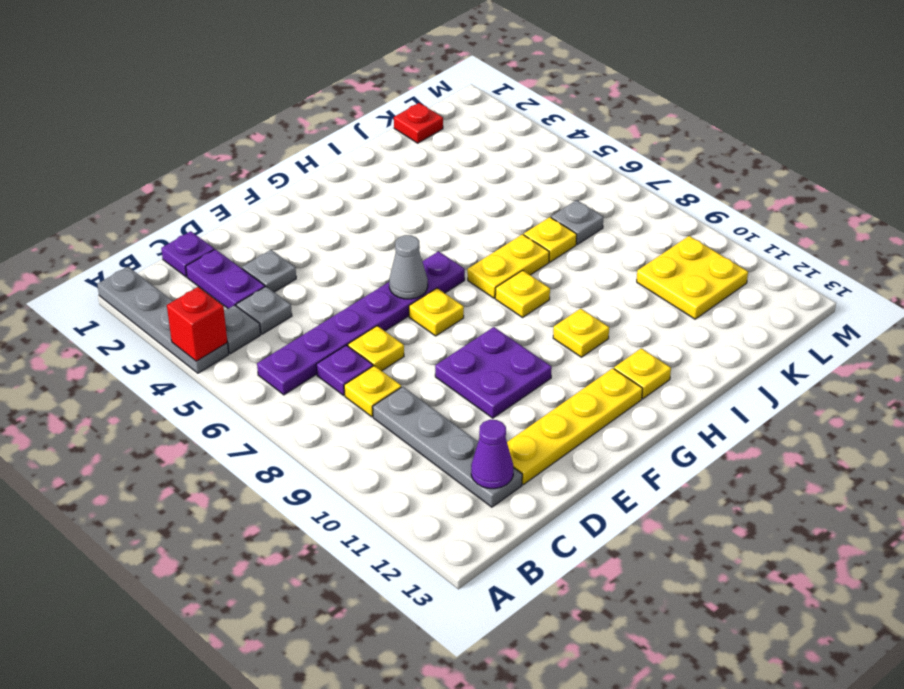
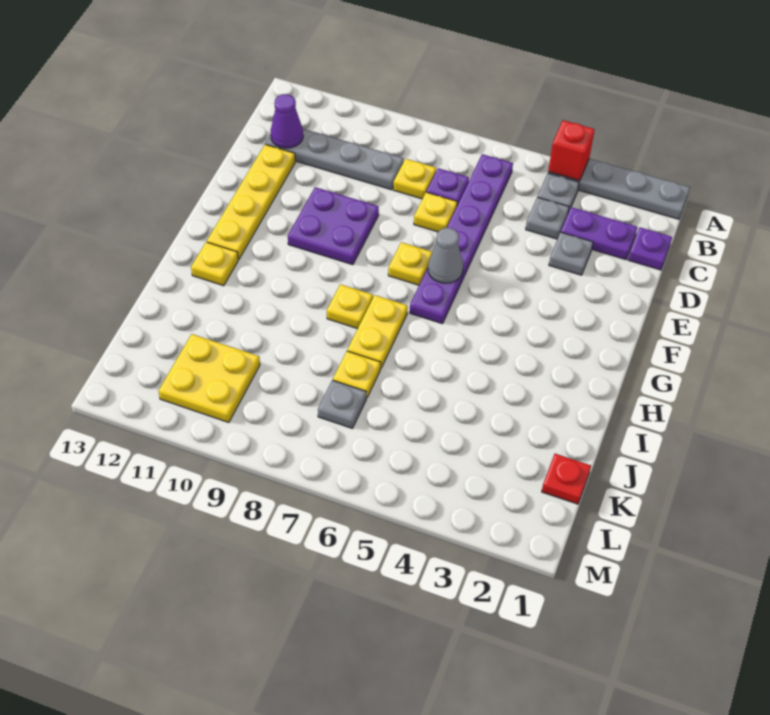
yellow plate H10 level 1 -> none

